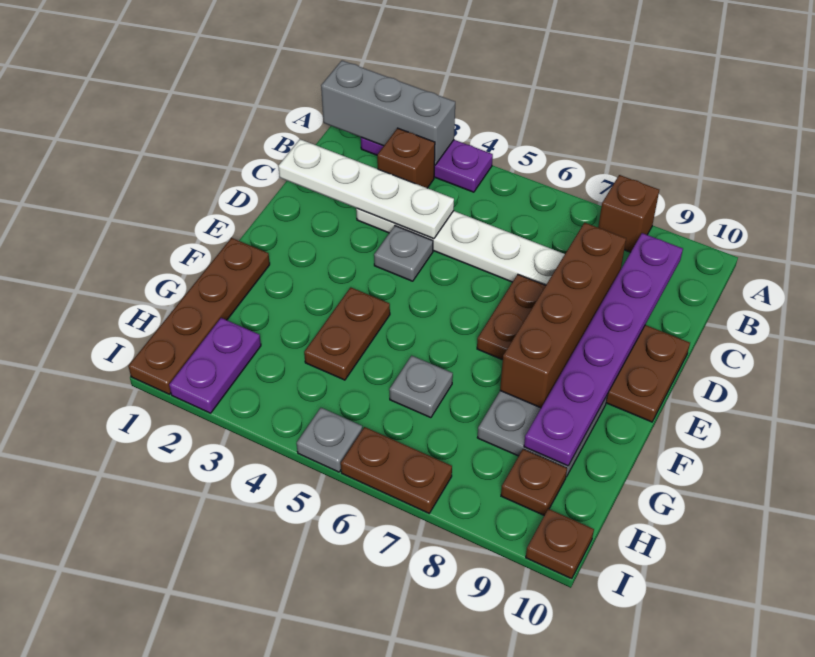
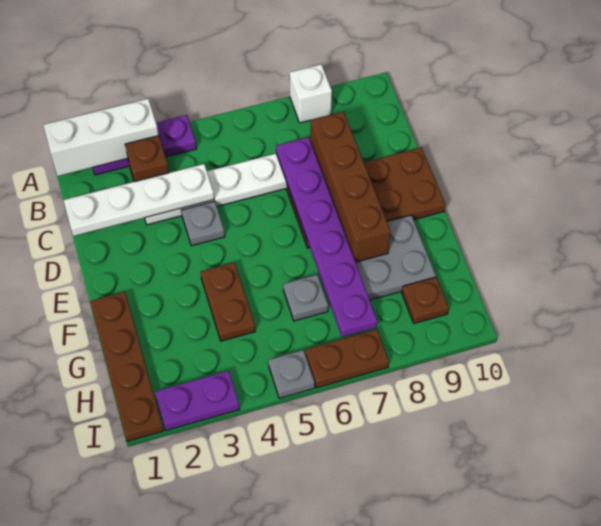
grey brick A1:A3 level 2 -> white brick A1:A3 level 2
brown brick A8 level 1 -> white brick A8 level 1
purple plate B9:G9 level 2 -> purple plate C7:H7 level 2
purple plate H2:I2 level 1 -> purple plate I2:I3 level 1
brown plate I10 level 1 -> none

